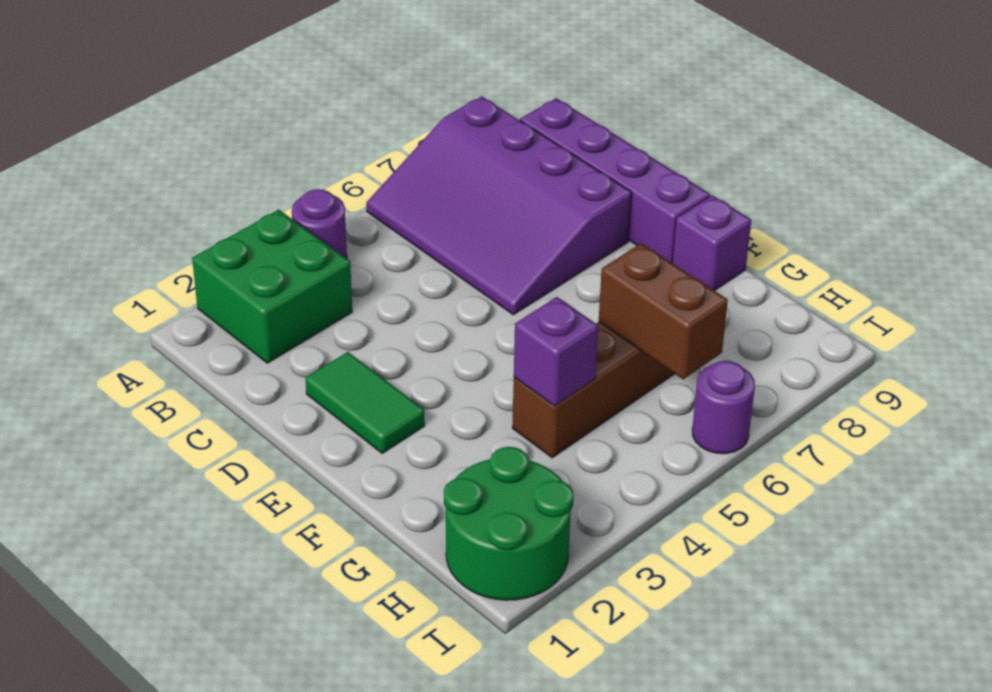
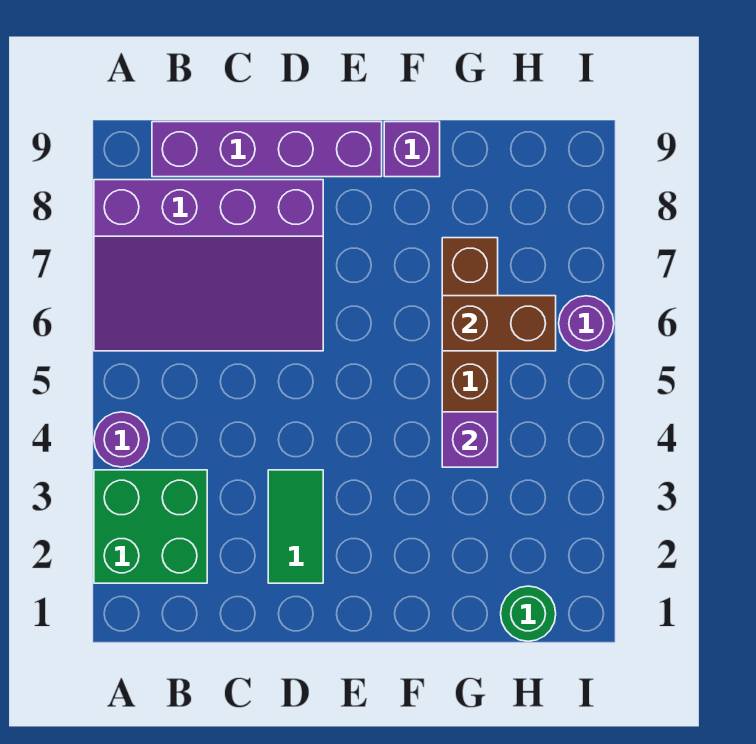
green tile D2:E2 level 1 -> green tile D2:D3 level 1
green round brick H1:I2 level 1 -> green round brick H1 level 1

